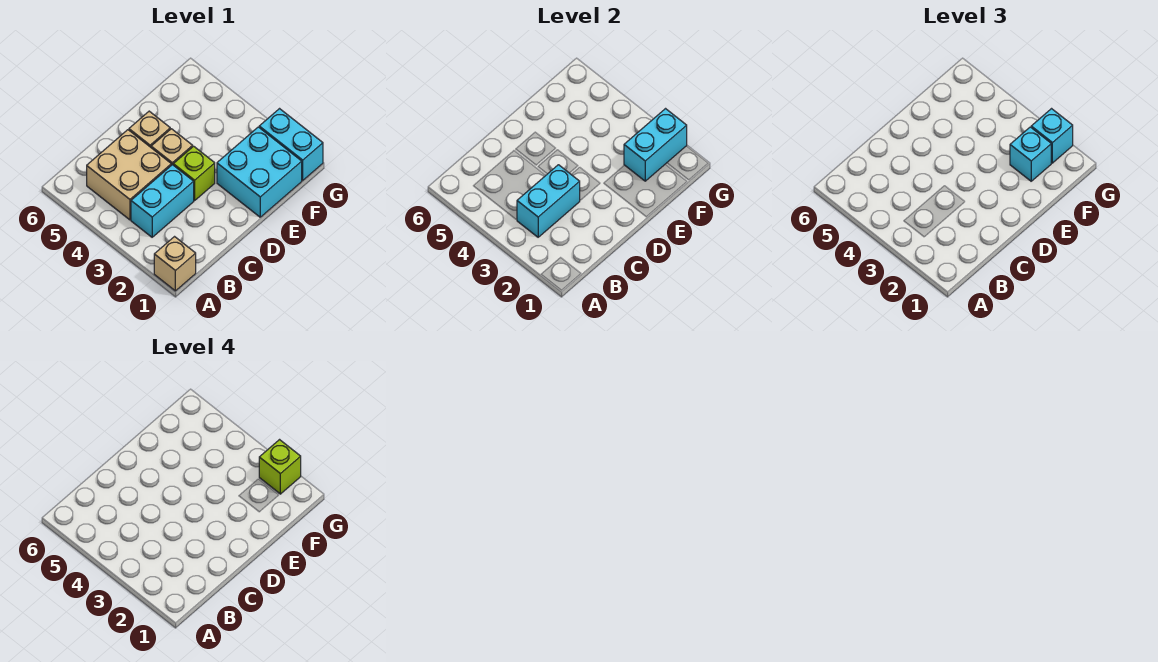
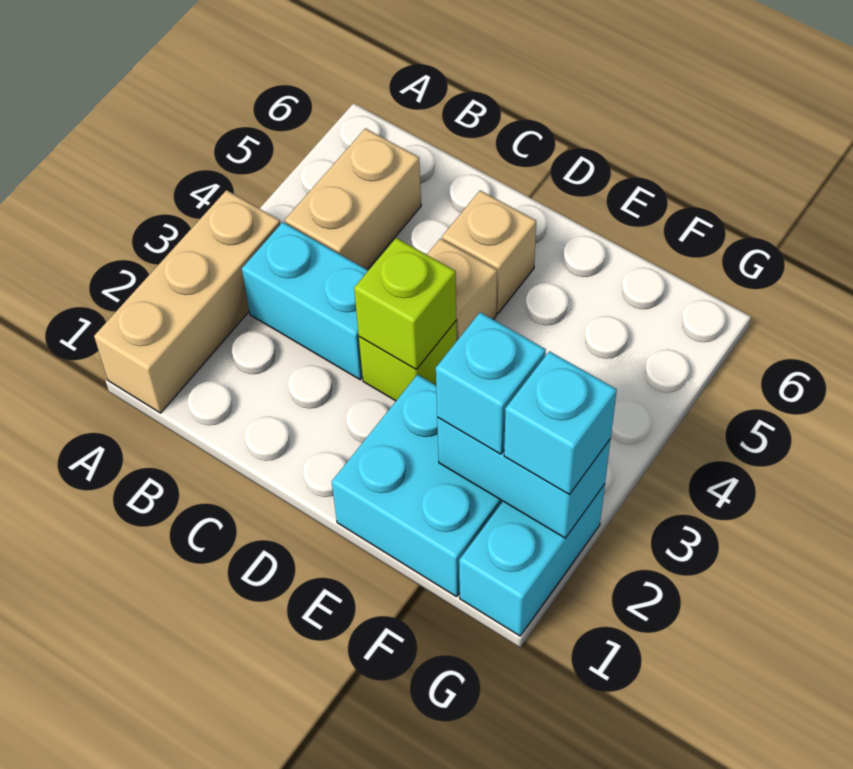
tan brick A1 level 1 -> tan brick A1:A3 level 1
cyan brick B3:C3 level 2 -> none
tan brick B4:C5 level 1 -> tan brick B4:B5 level 1
lime brick G2 level 4 -> lime brick D3 level 2

